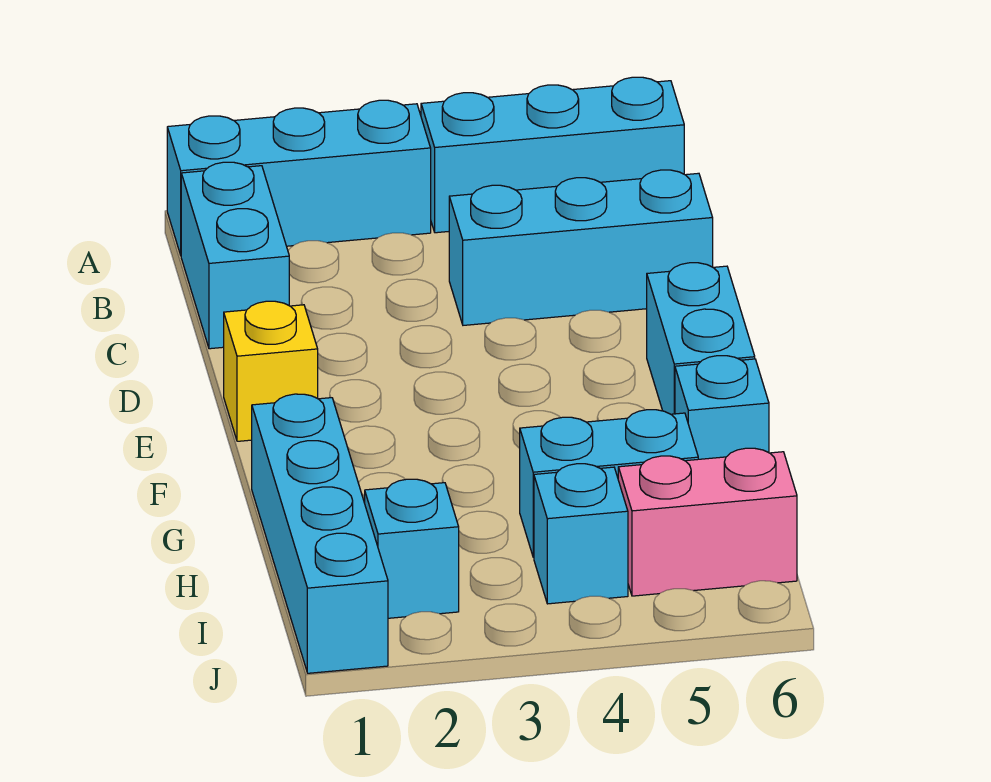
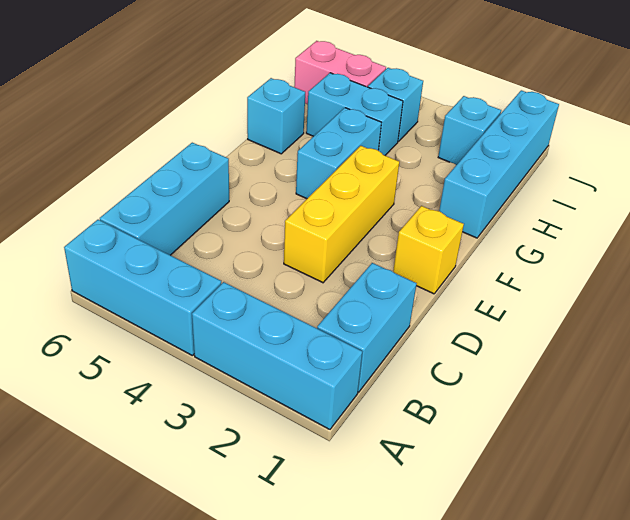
cyan brick C4:C6 level 1 -> cyan brick B6:D6 level 1
none -> yellow brick D3:F3 level 1
cyan brick E6:F6 level 1 -> cyan brick F4:G4 level 1

